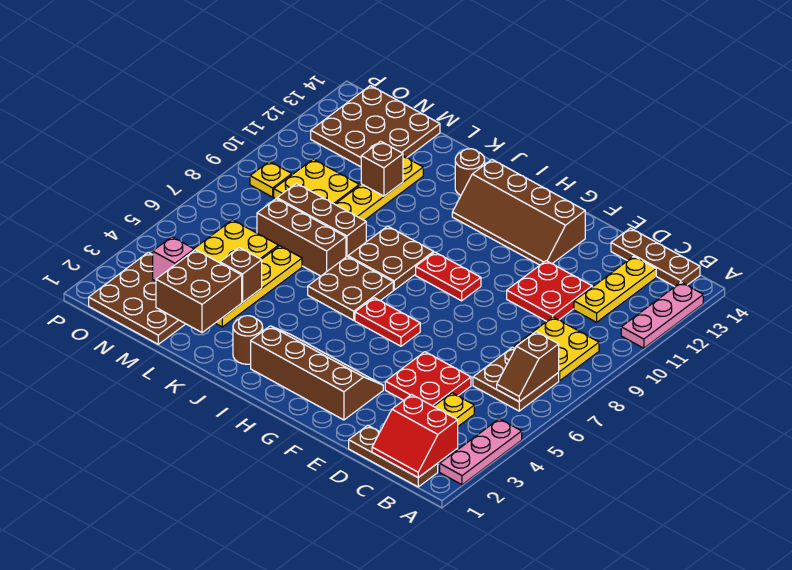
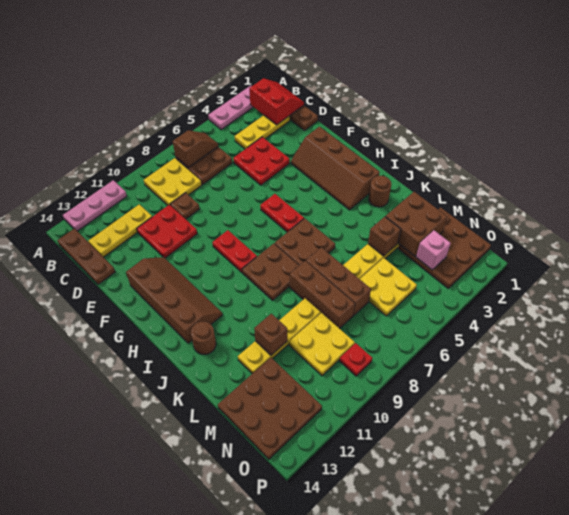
none -> brown plate D9 level 1
yellow plate O9 level 1 -> red plate O9 level 1

